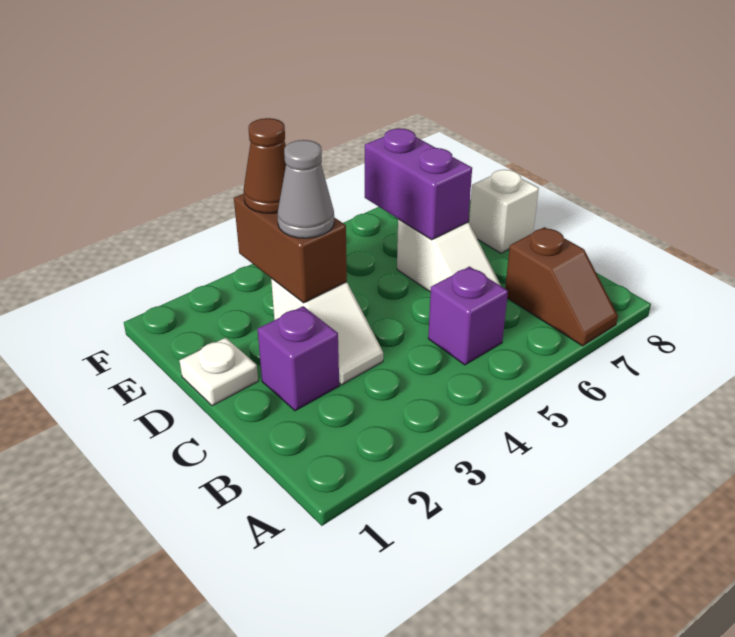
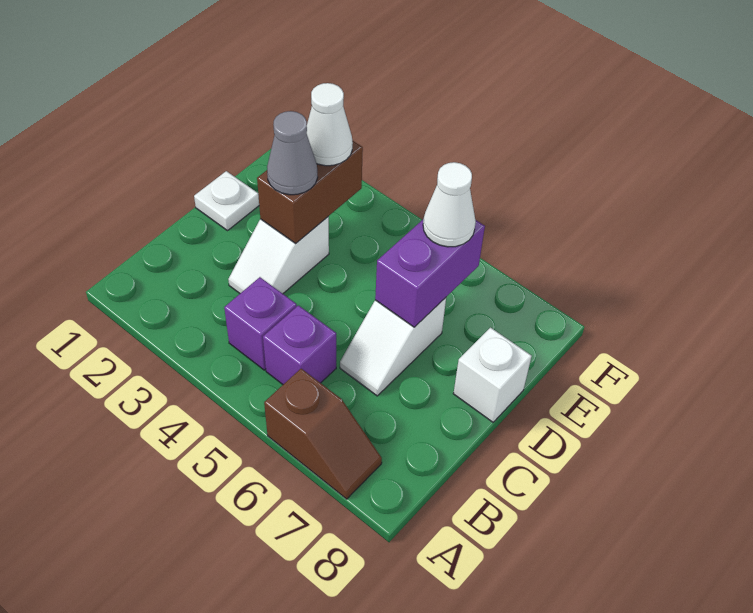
brown slope A7:B7 level 1 top B -> brown slope A6:A7 level 1 top 6
purple brick C2 level 1 -> purple brick B4 level 1
brown cone E3 level 3 -> white cone E3 level 3
none -> white cone E6 level 3

